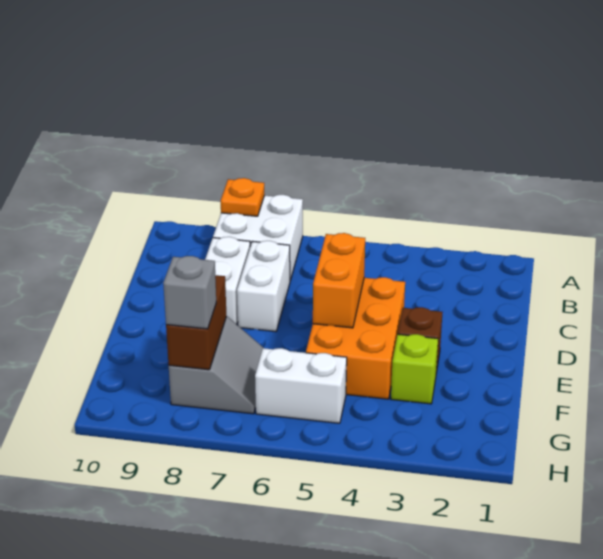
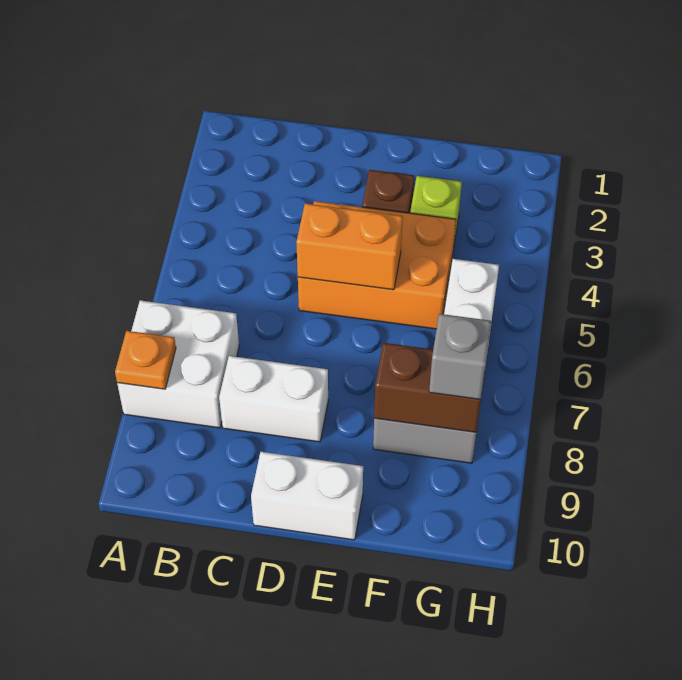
white brick C7:D7 level 1 -> white brick D10:E10 level 1

